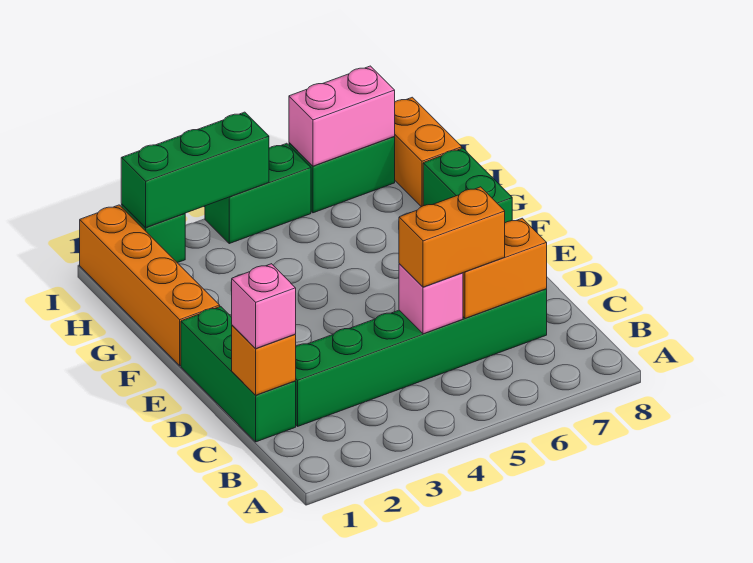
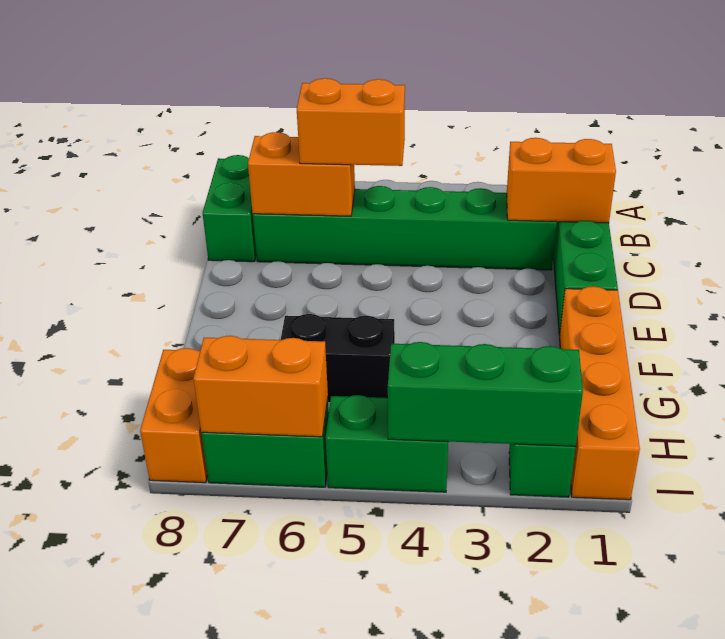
orange brick C1 level 2 -> orange brick C1:C2 level 2
pink brick C1 level 3 -> none
pink brick C5 level 2 -> none
green brick F8:G8 level 1 -> green brick B8:C8 level 1
none -> black brick G5:G6 level 1
pink brick I6:I7 level 2 -> orange brick I6:I7 level 2

